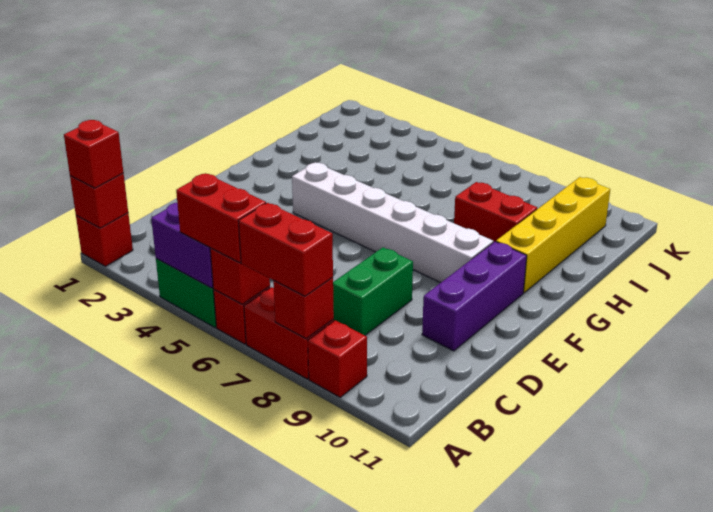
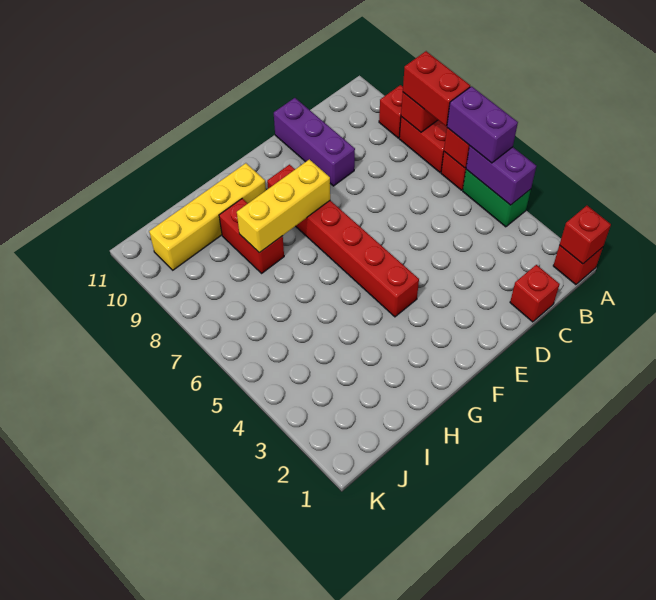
red brick A1 level 3 -> red brick C1 level 1
red brick A5:A6 level 3 -> purple brick A5:A6 level 3
green brick C8:D8 level 1 -> none
purple brick D10:F10 level 1 -> purple brick D9:D11 level 1
white brick F4:F9 level 1 -> red brick F4:F9 level 1
none -> yellow brick F8:H8 level 2

